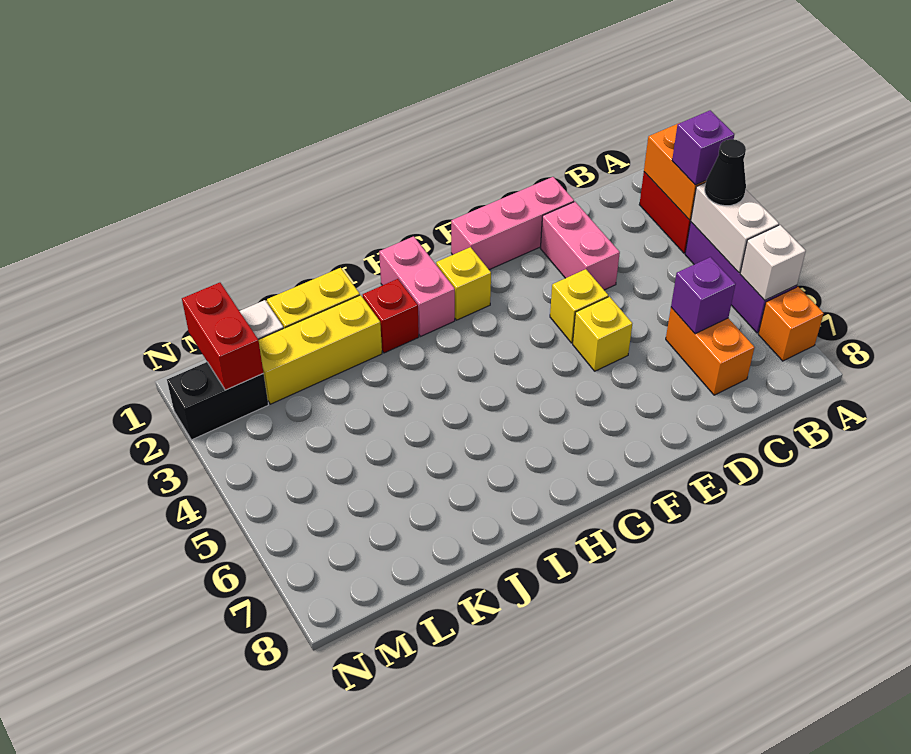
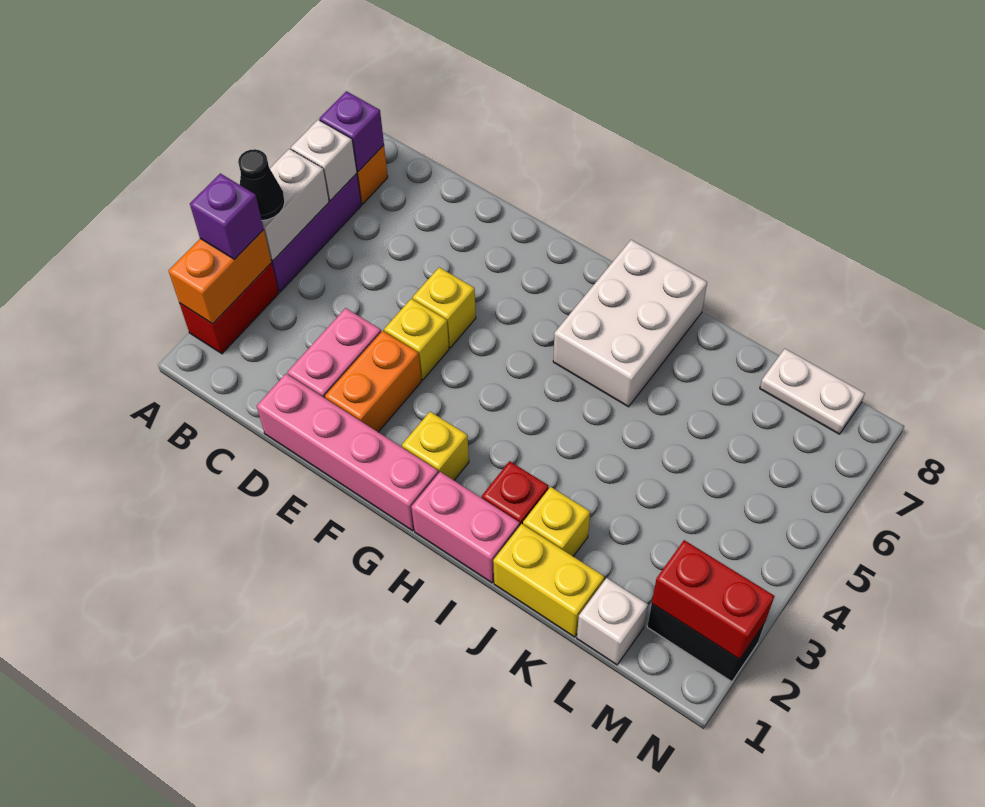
orange brick C6:C7 level 1 -> orange brick E2:E3 level 1
purple brick C6 level 2 -> purple brick A7 level 2
pink brick D1:F1 level 1 -> pink brick D1:G1 level 1
pink brick H1:H2 level 1 -> pink brick H1:I1 level 1
none -> white brick H6:I8 level 1
yellow brick J2:L2 level 1 -> yellow brick J2 level 1
none -> white plate L8:M8 level 1
red brick M1:M2 level 2 -> red brick M2:N2 level 2

